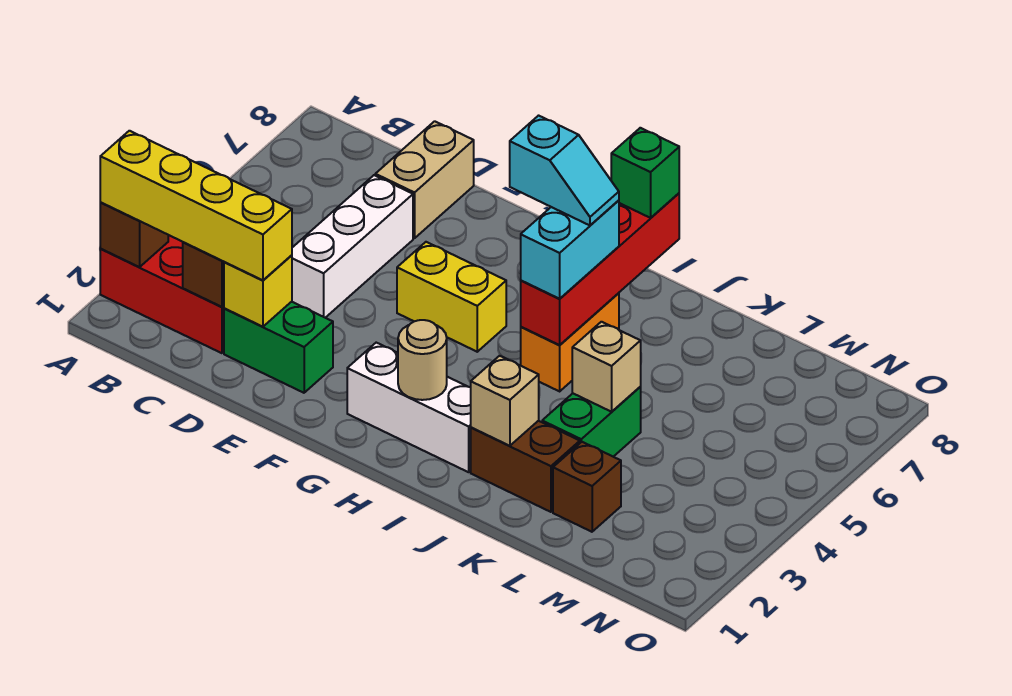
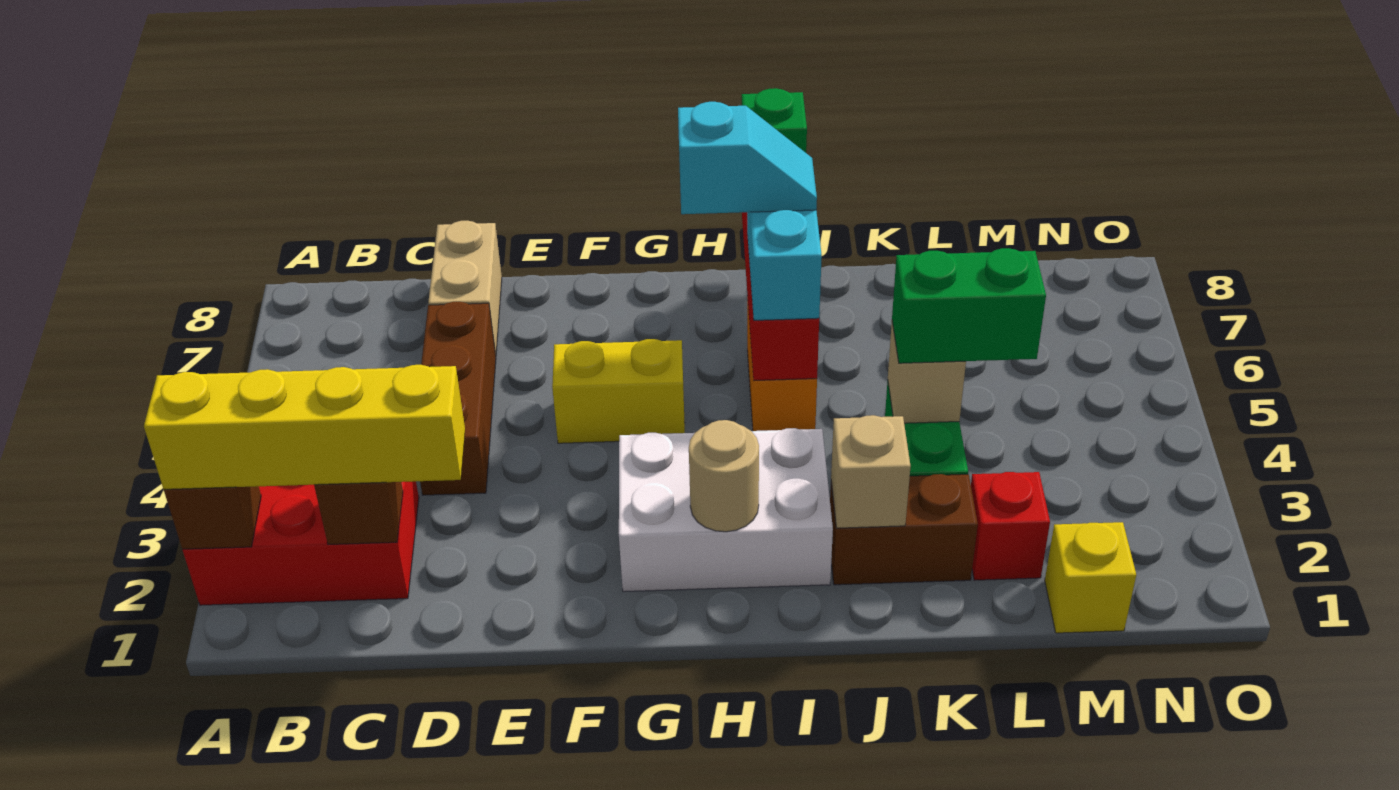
green brick D2:E2 level 1 -> green brick K4:L4 level 3
yellow brick D2 level 2 -> yellow brick M1 level 1
white brick D4:D6 level 1 -> brown brick D4:D6 level 1
white brick G2:I2 level 1 -> white brick G2:I3 level 1
brown brick L2 level 1 -> red brick L2 level 1

